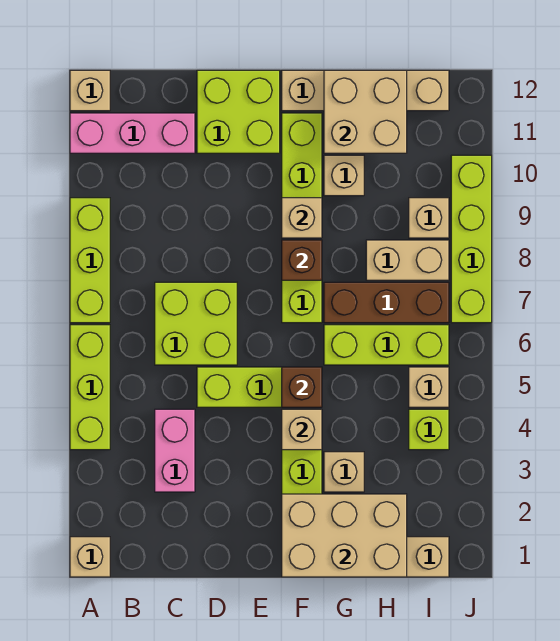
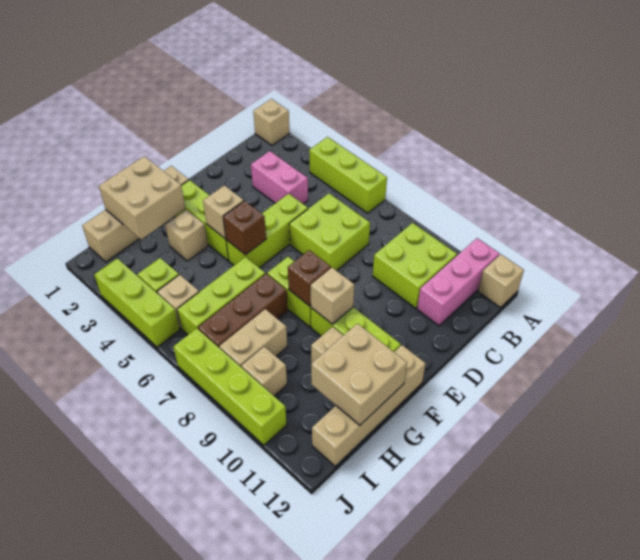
lime brick A7:A9 level 1 -> lime brick J3:J5 level 1
lime brick D11:E12 level 1 -> lime brick B9:C10 level 1
tan brick F1:H2 level 2 -> tan brick G1:H2 level 2

